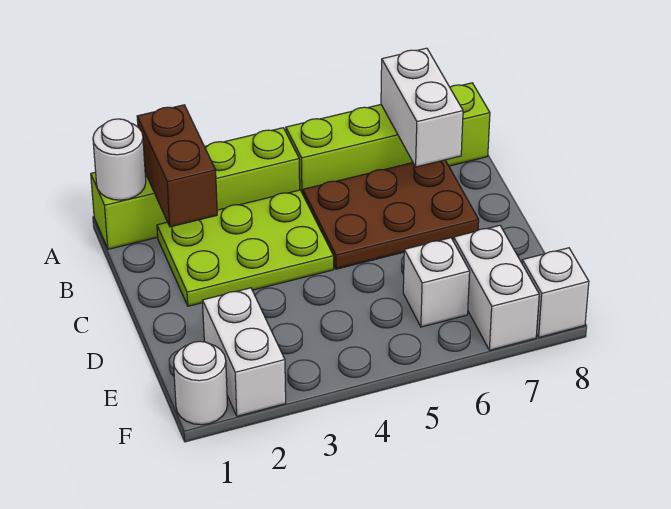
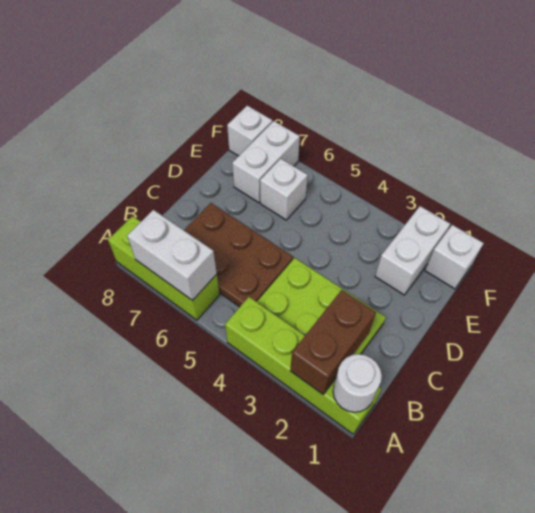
lime brick A5:A8 level 1 -> lime brick A6:A8 level 1
white brick A7:B7 level 2 -> white brick A6:A7 level 2
white round brick F1 level 1 -> white brick F1 level 1

